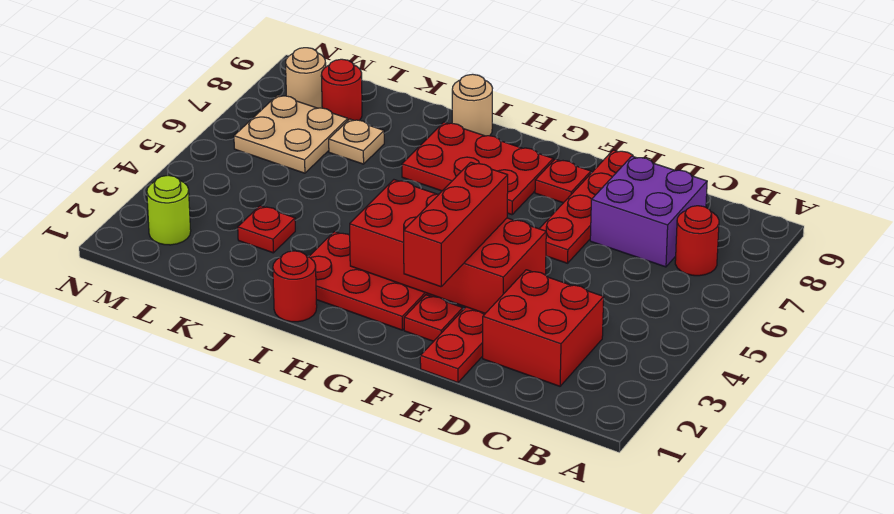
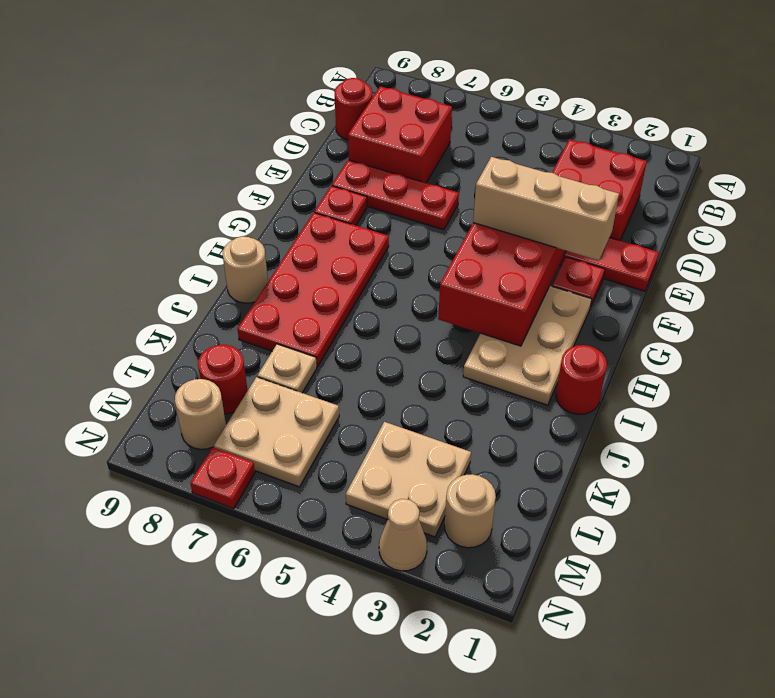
red round brick B7 level 1 -> red round brick C9 level 1
purple brick C7:D8 level 1 -> red brick C7:D8 level 1
red plate E6:E9 level 1 -> red plate E6:E8 level 1
red brick F2:F4 level 3 -> tan brick F2:F4 level 3
red plate G2:I3 level 1 -> tan plate G2:I3 level 1
red plate G7:I8 level 1 -> red plate G7:J8 level 1
red plate K3 level 1 -> red plate N7 level 1
none -> tan plate L3:M4 level 1
lime round brick M2 level 1 -> tan round brick M2 level 1
none -> tan cone N3 level 1

